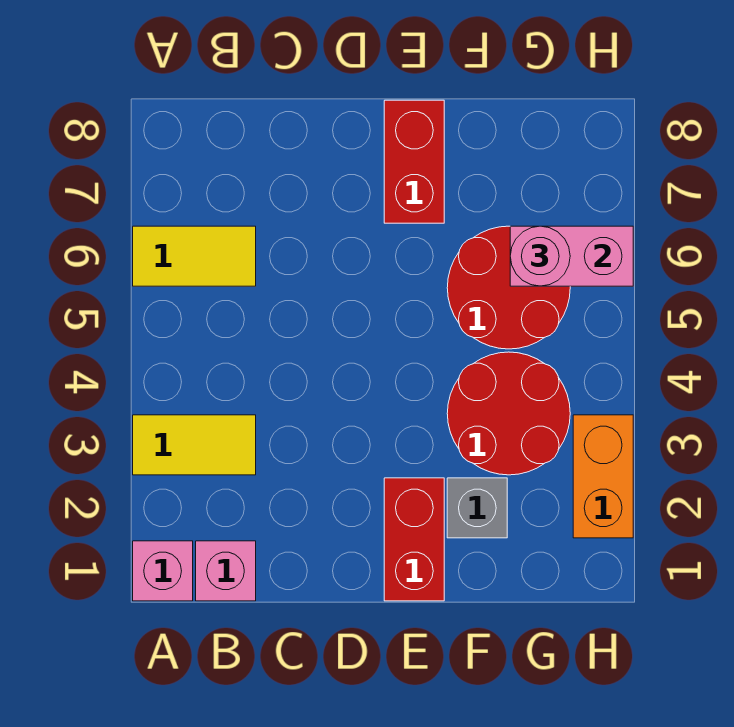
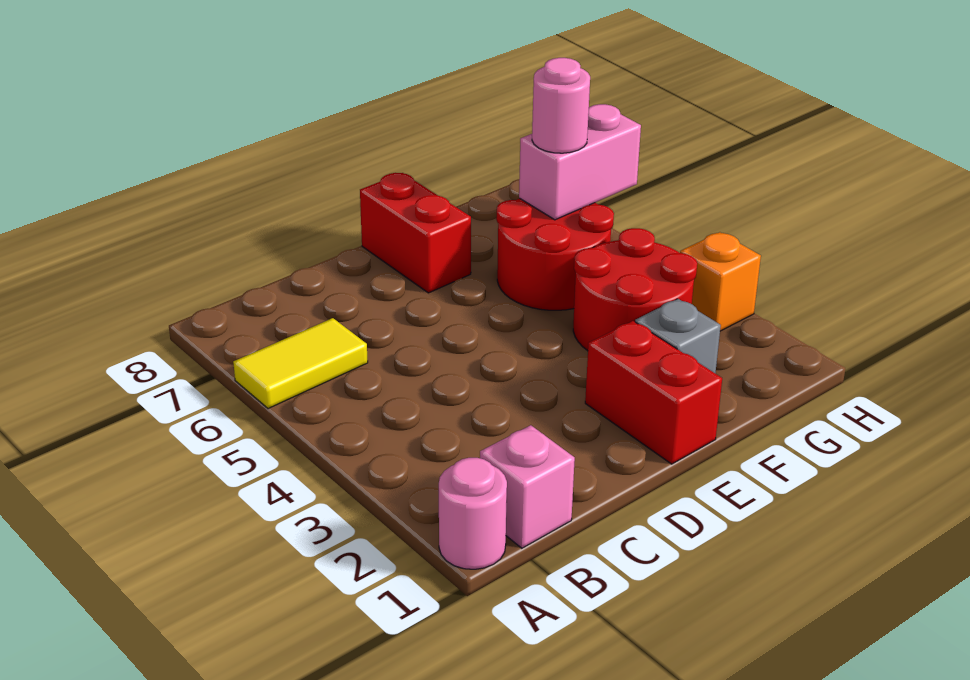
pink brick A1 level 1 -> pink round brick A1 level 1
yellow tile A3:B3 level 1 -> none
orange brick H2:H3 level 1 -> orange brick H3 level 1

